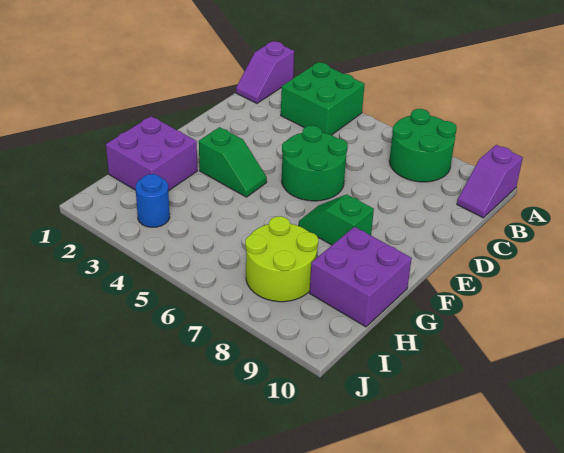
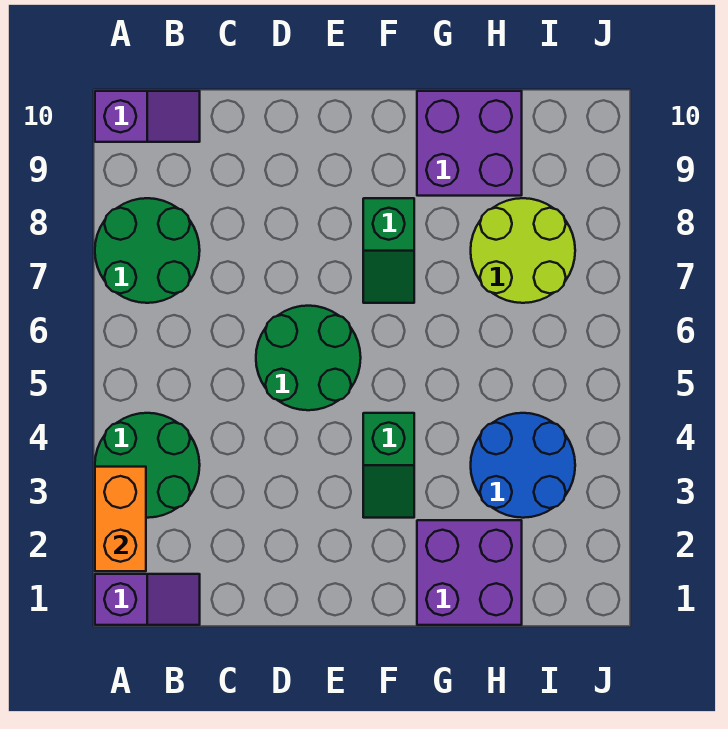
none -> orange brick A2:A3 level 2
green brick A3:B4 level 1 -> green round brick A3:B4 level 1
green slope F3:F4 level 1 top 3 -> green slope F3:F4 level 1 top 4
blue round brick I3 level 1 -> blue round brick H3:I4 level 1

